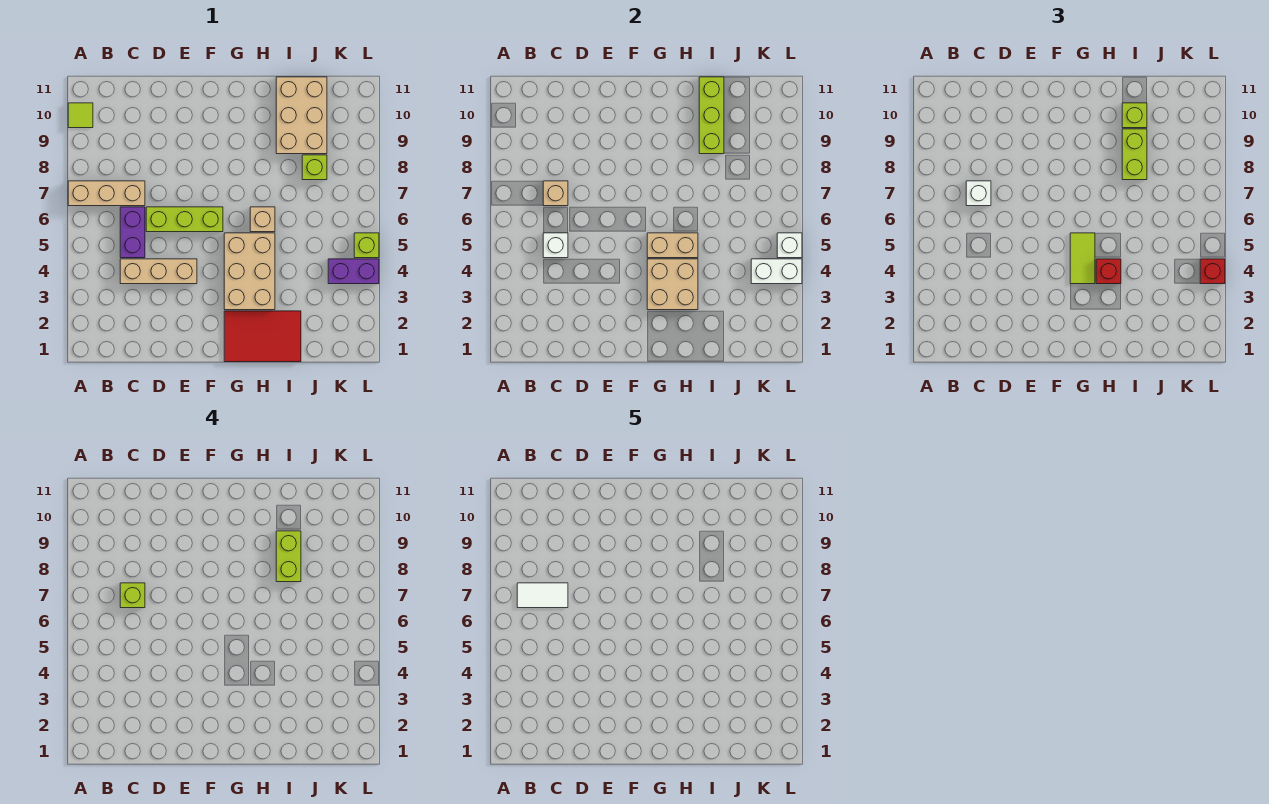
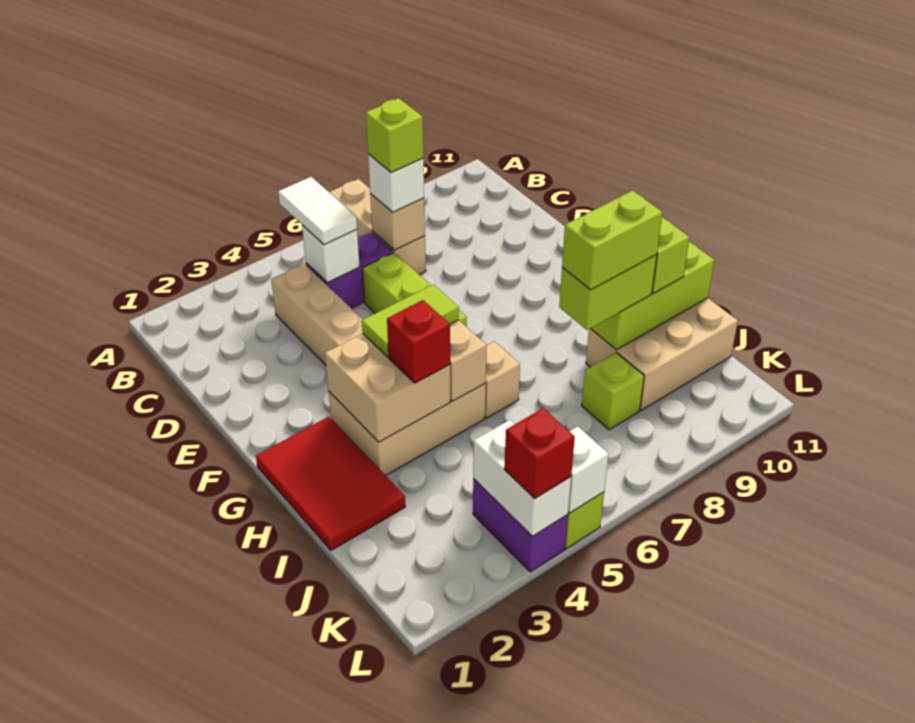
lime tile A10 level 1 -> none
white tile B7:C7 level 5 -> white tile B5:C5 level 3

